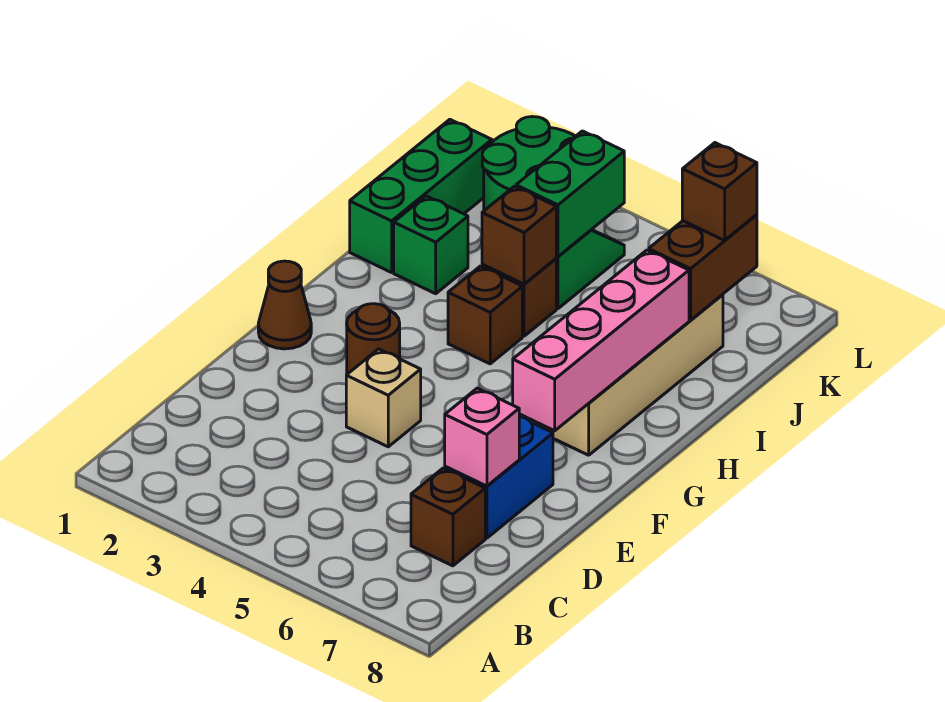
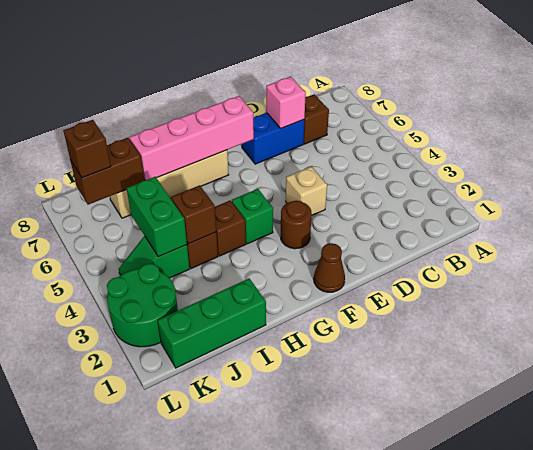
green brick I2 level 1 -> green brick G4 level 1
green brick J4:K4 level 2 -> green brick J4:J5 level 2

